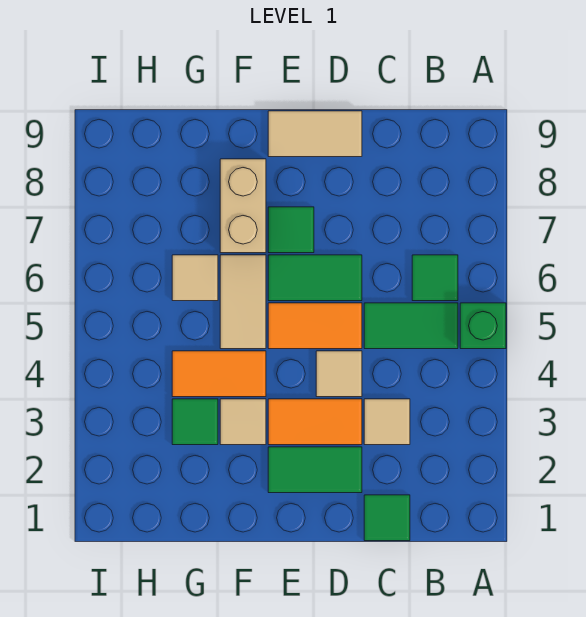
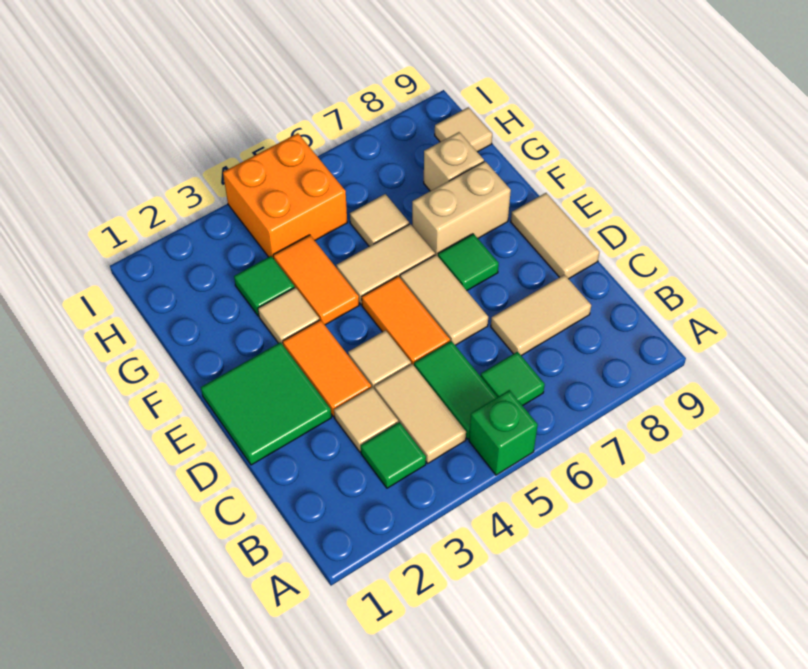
none -> tan tile B4:C4 level 1
green tile C1 level 1 -> green tile B3 level 1
none -> tan tile C7:C8 level 1
green tile D2:E2 level 1 -> green tile D1:E2 level 1
green tile D6:E6 level 1 -> tan tile D6:E6 level 1
none -> tan brick G8 level 1
none -> orange brick H4:I5 level 1
none -> tan tile H9 level 1

